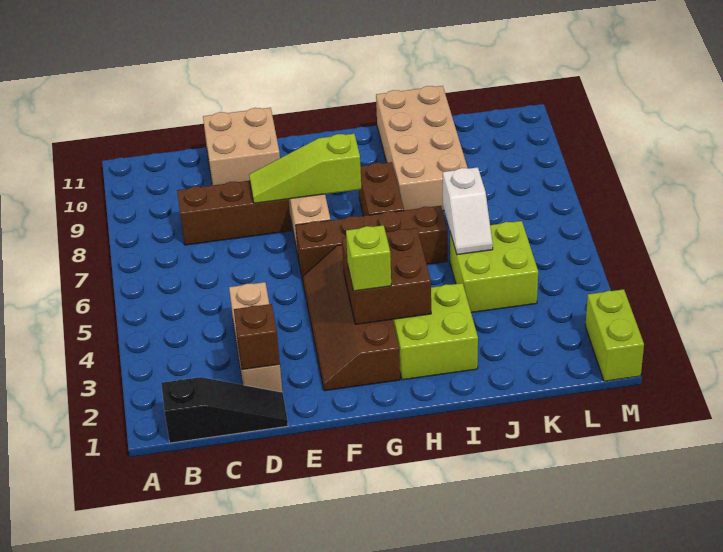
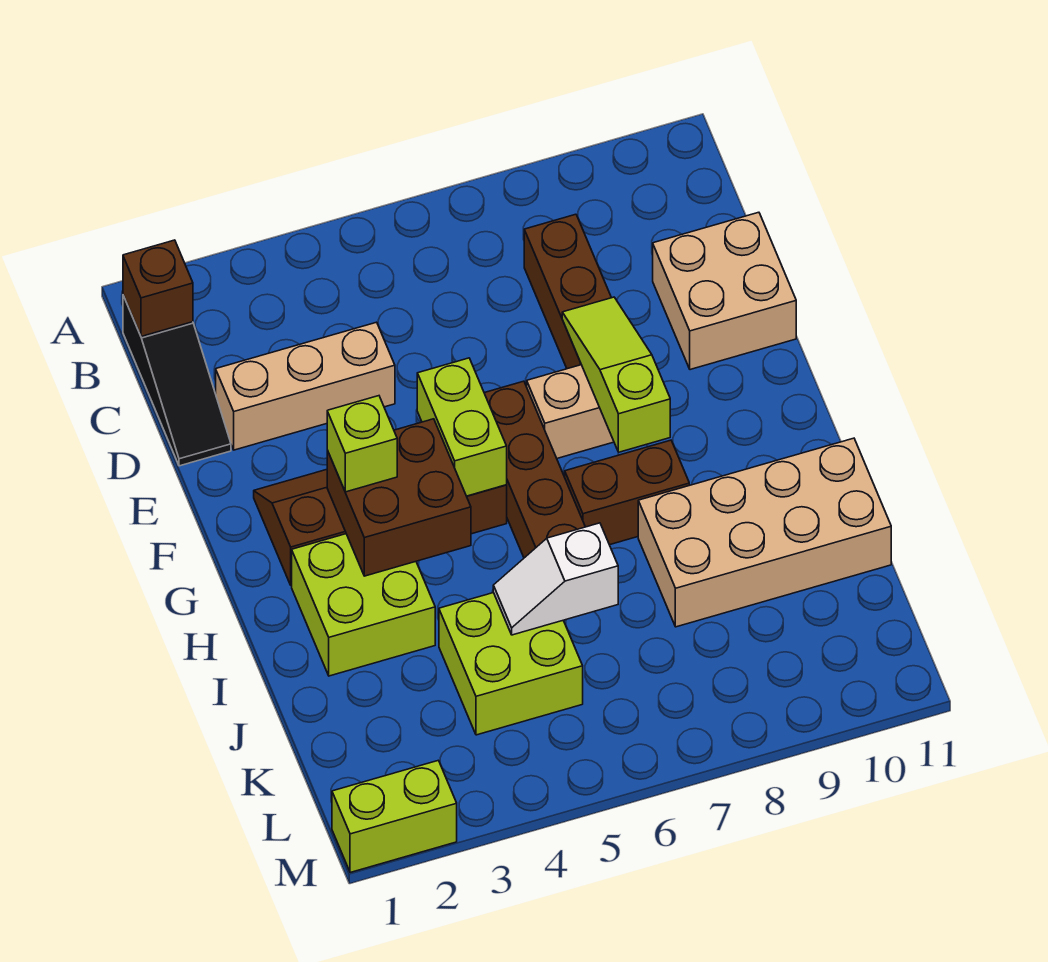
brown brick D2 level 2 -> brown brick B1 level 2
none -> lime brick F5:G5 level 2

